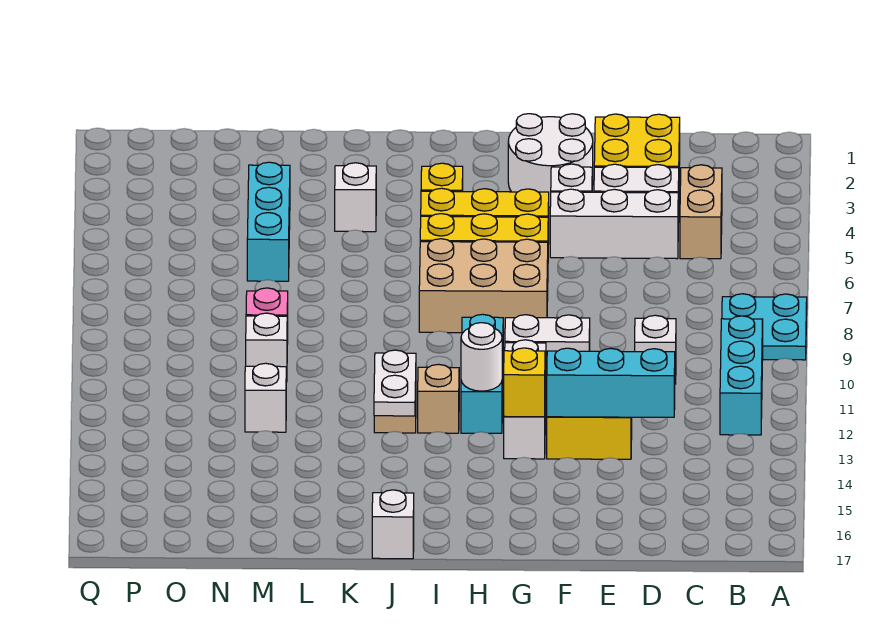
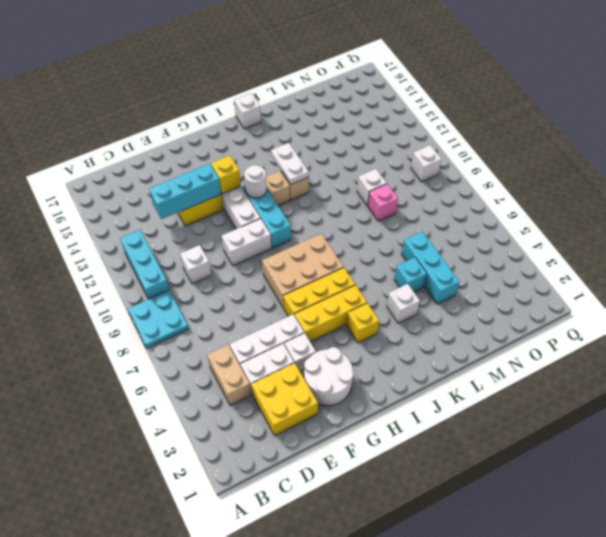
none -> cyan brick L5 level 1
white brick M12 level 1 -> white brick P10 level 1

